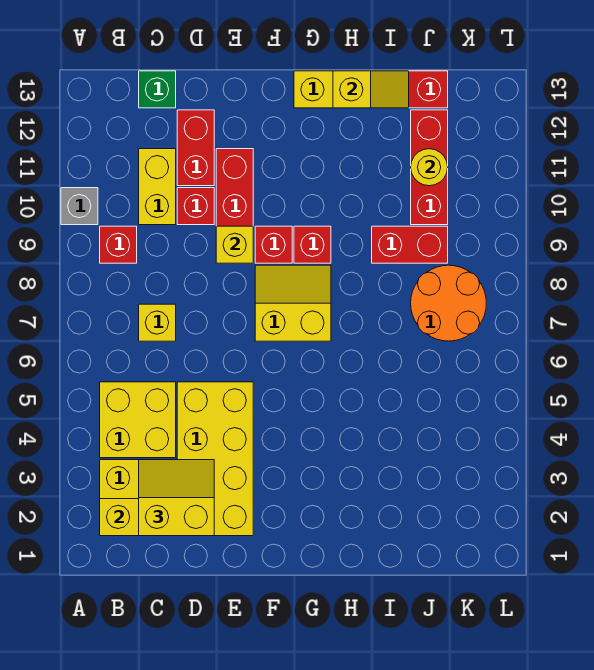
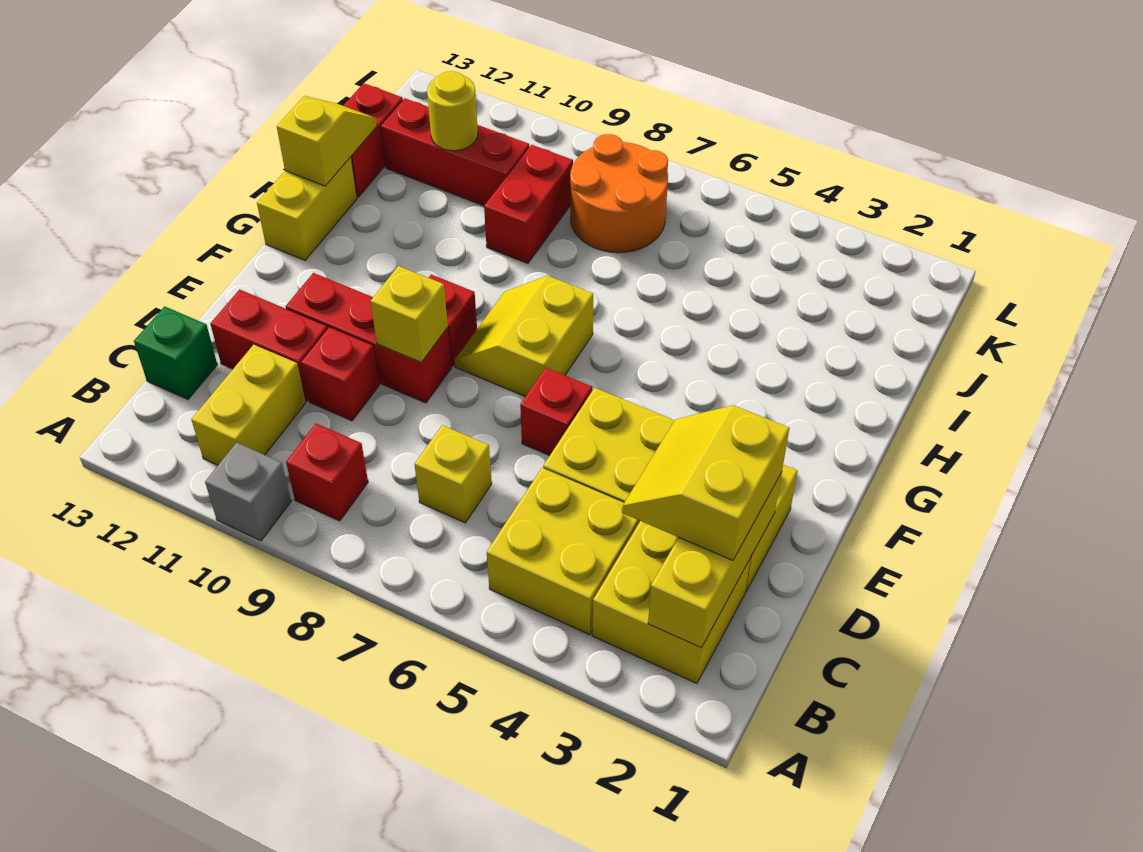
yellow brick C10:C11 level 1 -> yellow brick B11:C11 level 1
red brick G9 level 1 -> red brick E6 level 1

